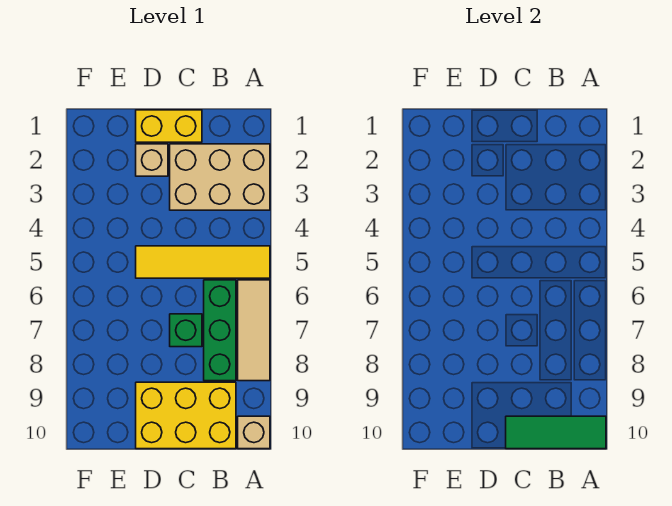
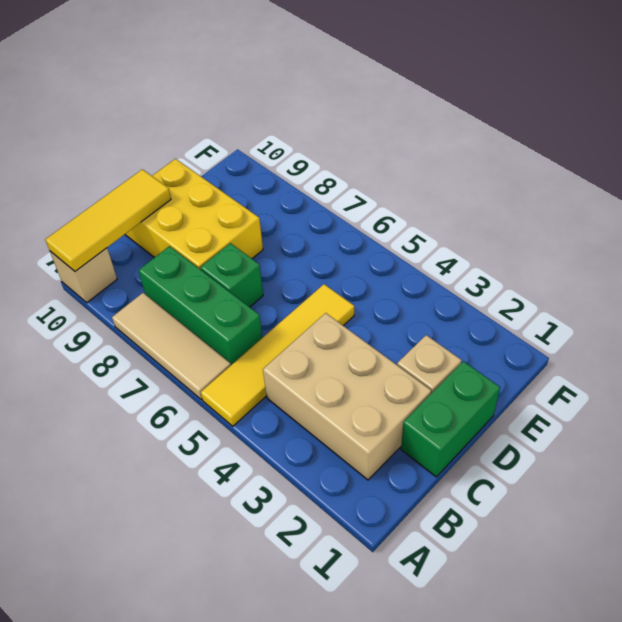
tan brick A2:C3 level 1 -> tan brick B2:C4 level 1
green tile A10:C10 level 2 -> yellow tile A10:C10 level 2
yellow brick B9:D10 level 1 -> yellow brick C8:D10 level 1
yellow brick C1:D1 level 1 -> green brick C1:D1 level 1

